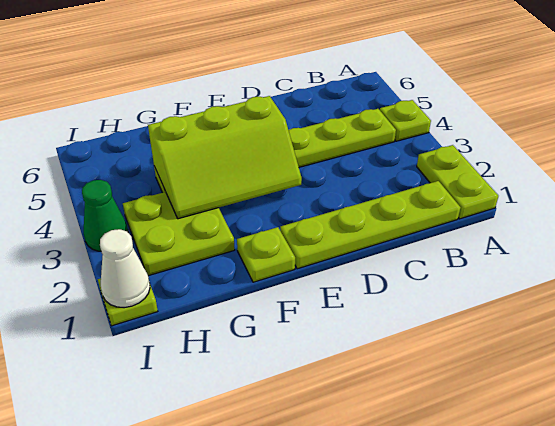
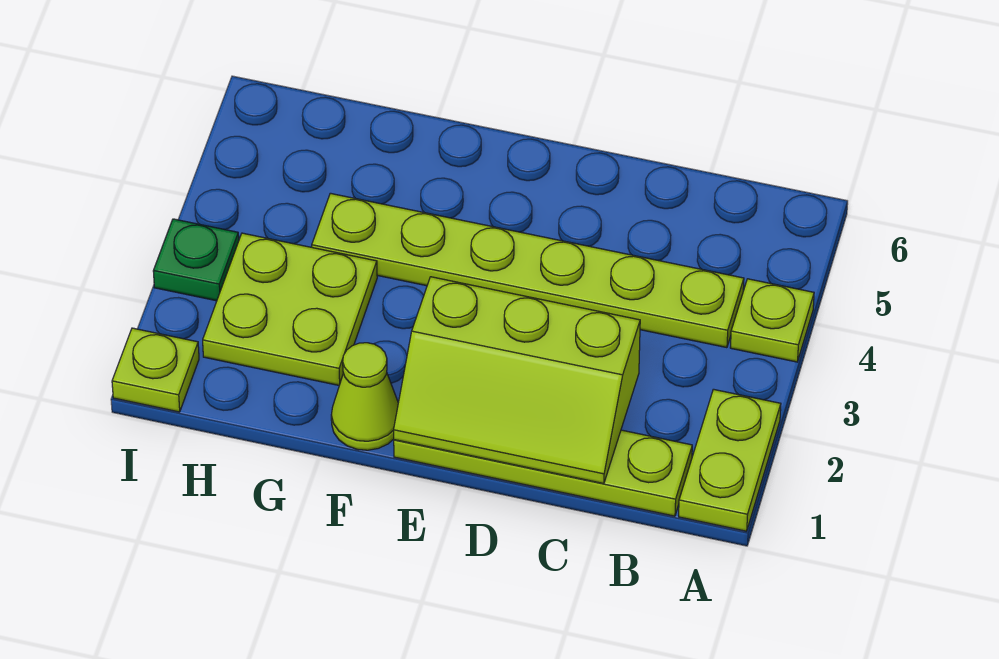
lime slope E3:G4 level 2 top 4 -> lime slope C1:E2 level 2 top 2
lime plate F1 level 1 -> lime cone F1 level 1
white cone I1 level 2 -> none
green cone I3 level 1 -> green plate I3 level 1

